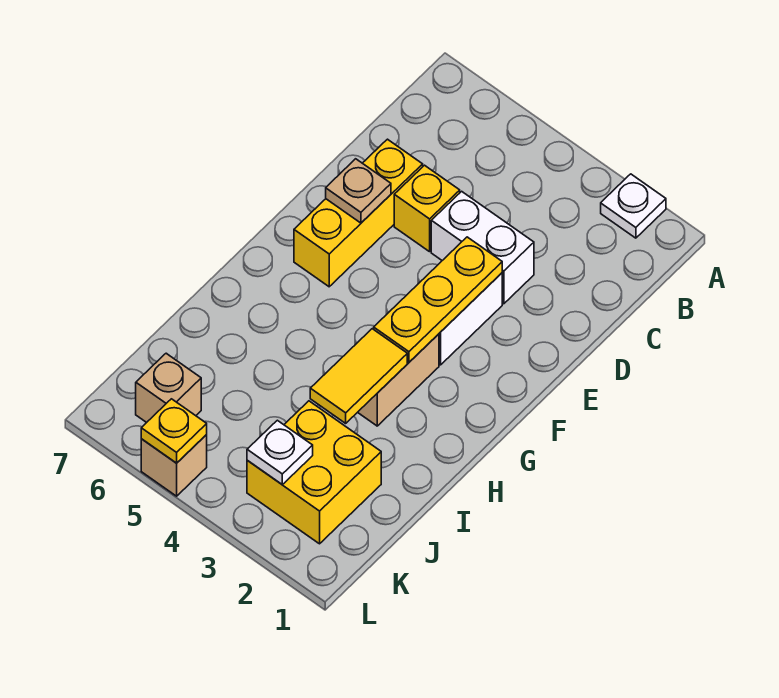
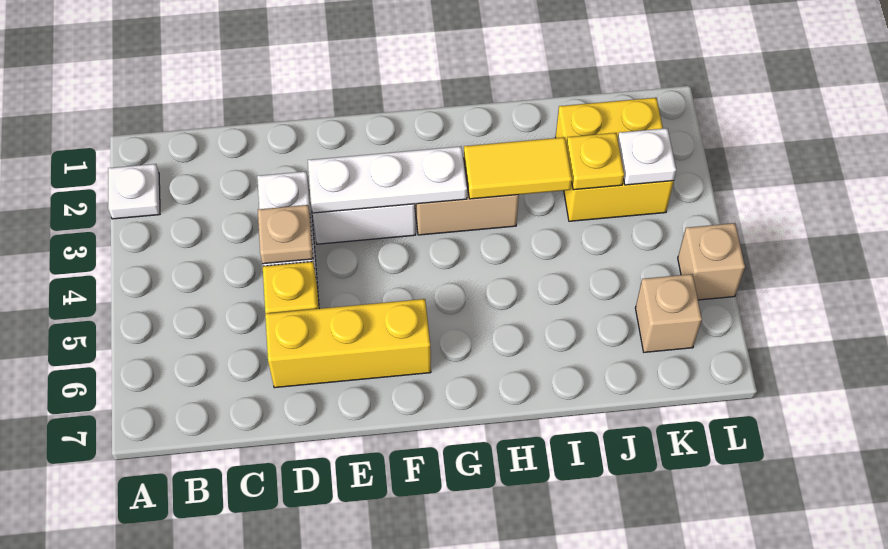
yellow plate E3:G3 level 2 -> white plate E3:G3 level 2
tan plate E6 level 2 -> tan plate D4 level 2
yellow plate L5 level 2 -> yellow plate J3 level 2

